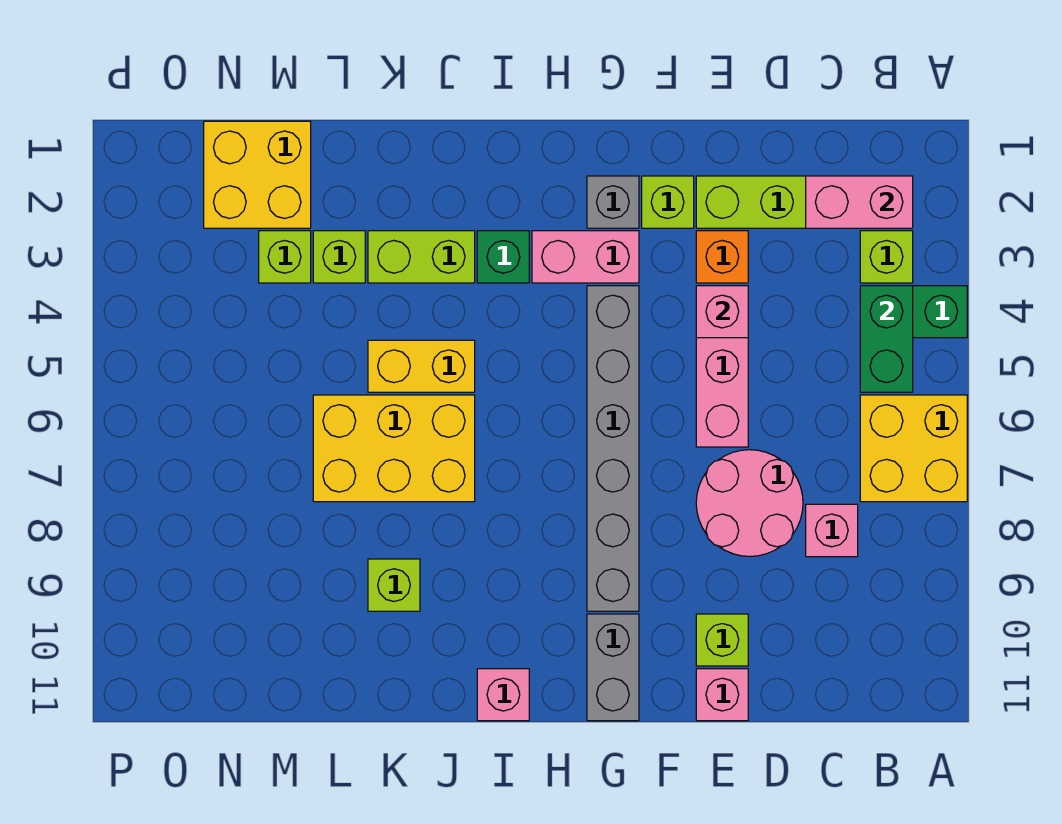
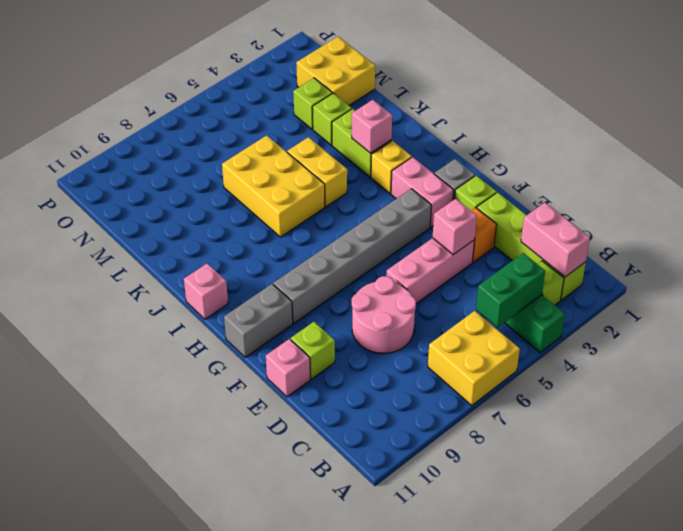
pink brick C8 level 1 -> pink brick J3 level 2
green brick I3 level 1 -> yellow brick I3 level 1
lime brick K9 level 1 -> none

